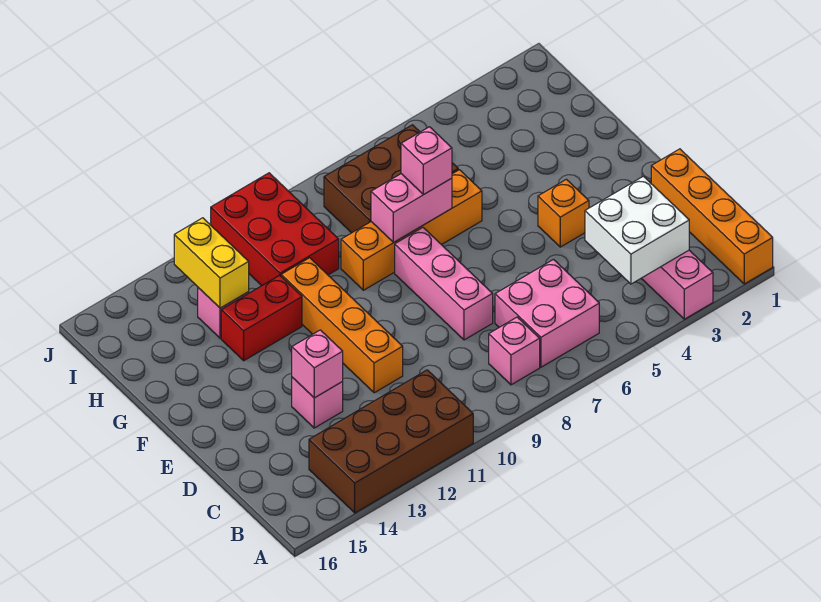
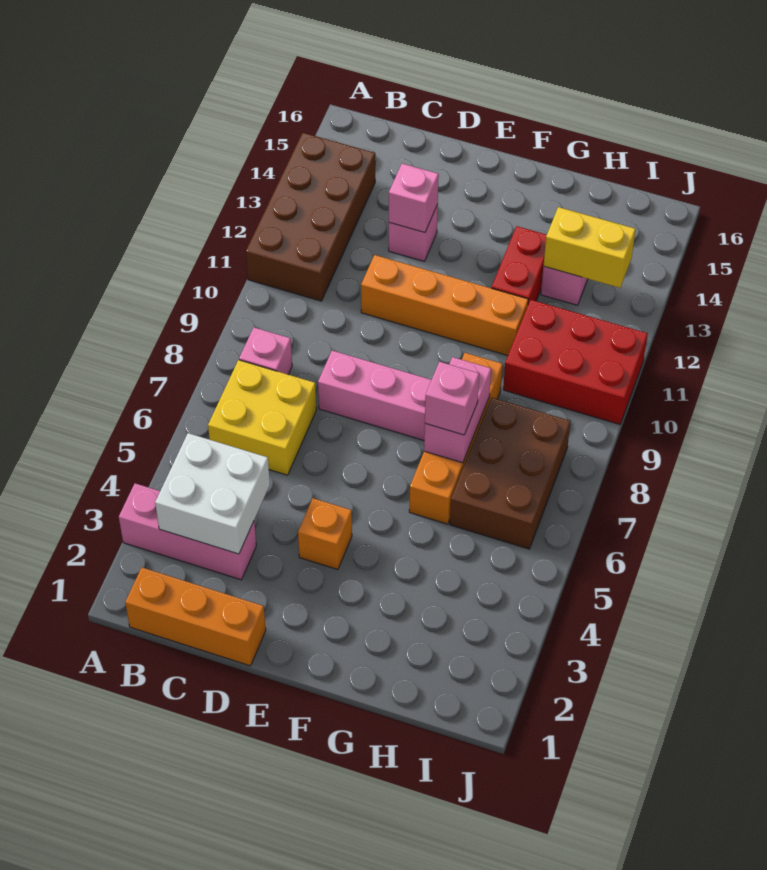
orange brick A1:D1 level 1 -> orange brick B1:D1 level 1
pink brick B6:C7 level 1 -> yellow brick B6:C7 level 1

